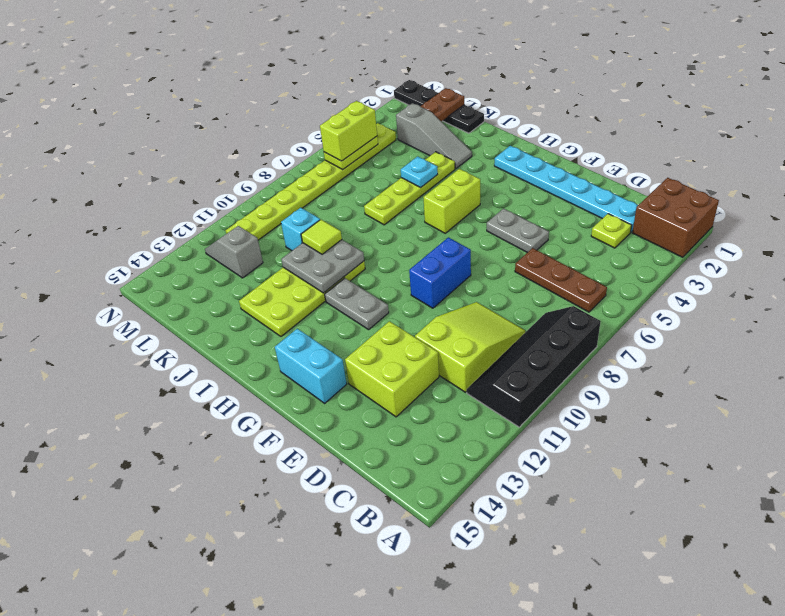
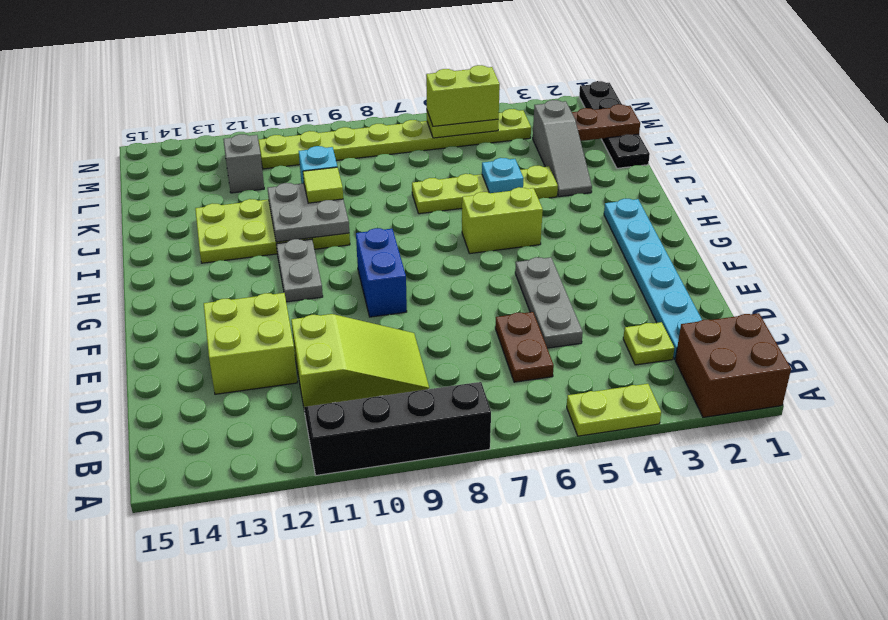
none -> lime plate A4:A5 level 1
brown plate B6:D6 level 1 -> brown plate C6:D6 level 1
grey plate E5:F5 level 1 -> grey plate D5:F5 level 1
blue brick F8:F9 level 1 -> blue brick F9:G9 level 1
cyan brick F14:G14 level 1 -> none

